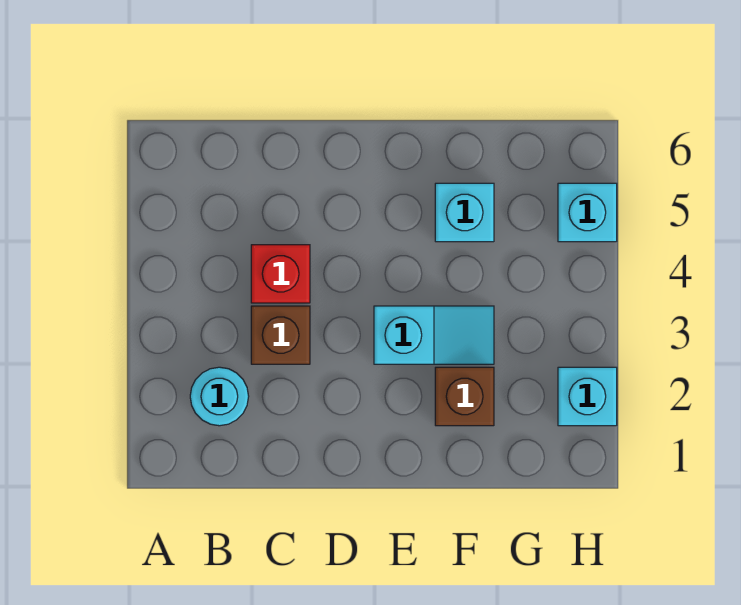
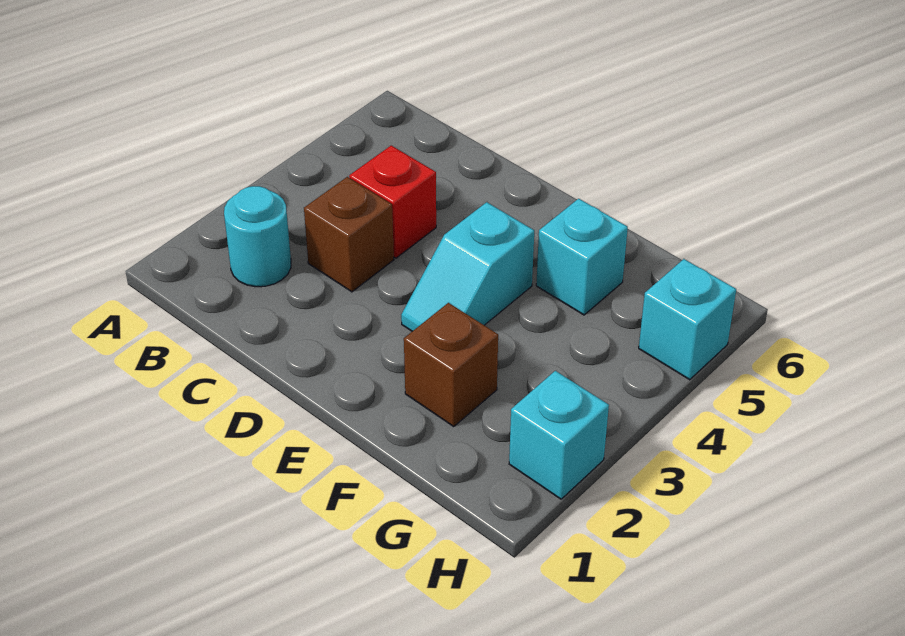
cyan slope E3:F3 level 1 top E -> cyan slope E3:E4 level 1 top 4

